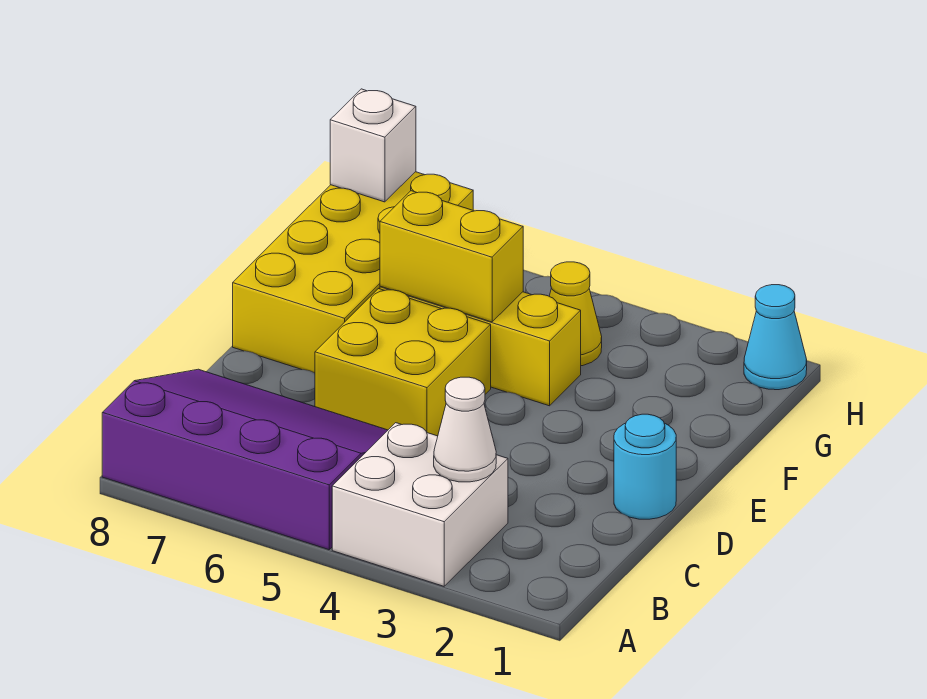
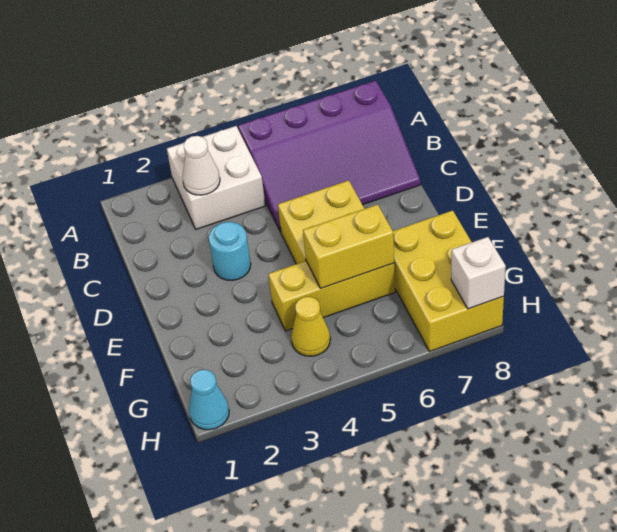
cyan round brick D1 level 1 -> cyan round brick D3 level 1
yellow brick E7:H8 level 1 -> yellow brick F7:H8 level 1

